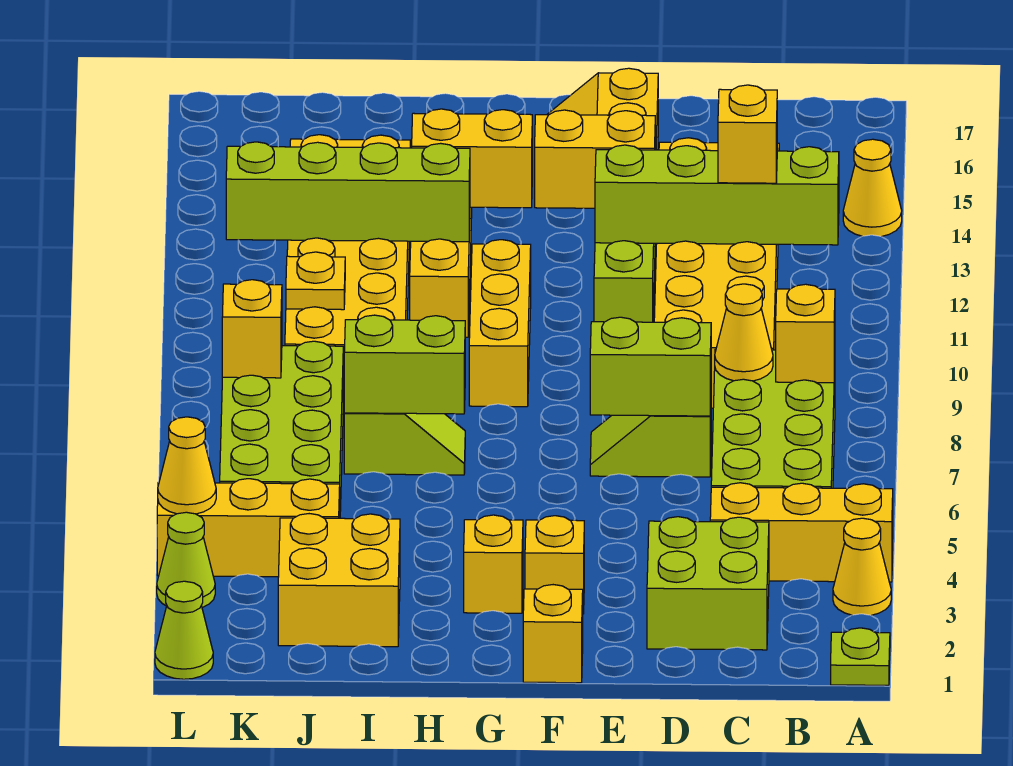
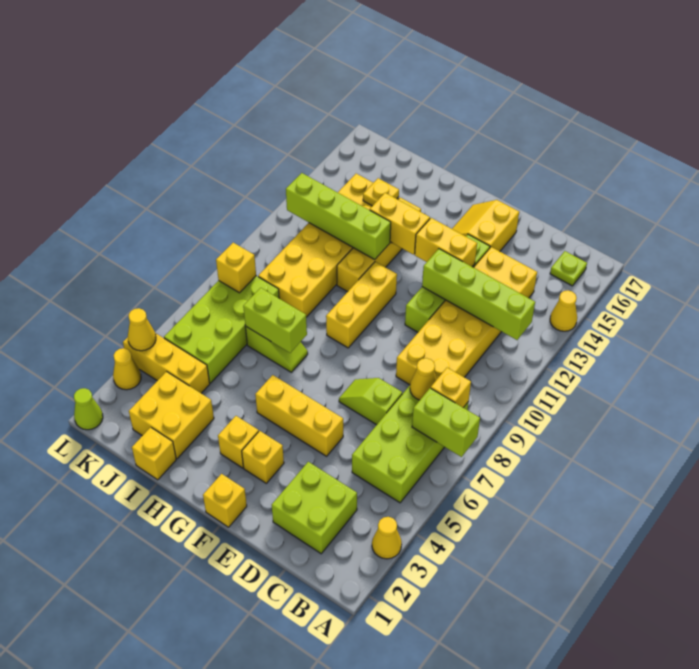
lime plate A1 level 1 -> lime plate B16 level 1
yellow brick A4:C4 level 1 -> yellow brick E5:G5 level 1
yellow brick C12 level 3 -> yellow brick I1 level 1
lime brick D7:E7 level 2 -> lime brick A7:B7 level 2
yellow plate J10 level 2 -> yellow plate I14 level 2
lime cone L3 level 1 -> yellow cone L3 level 1

